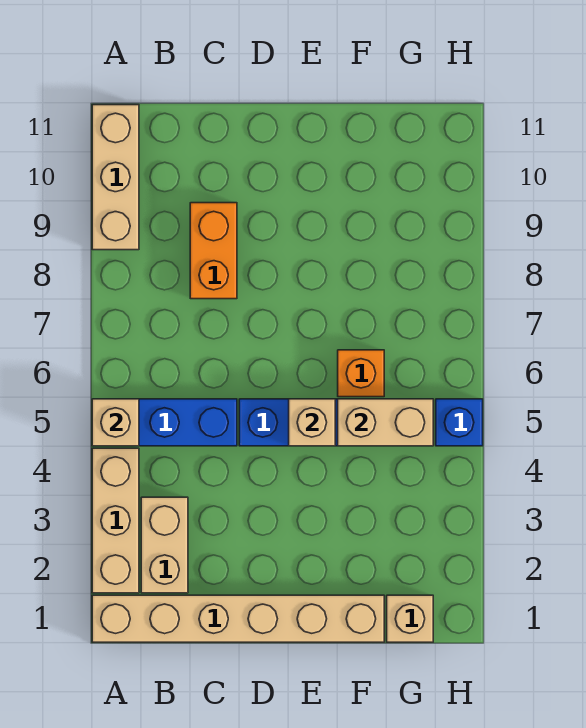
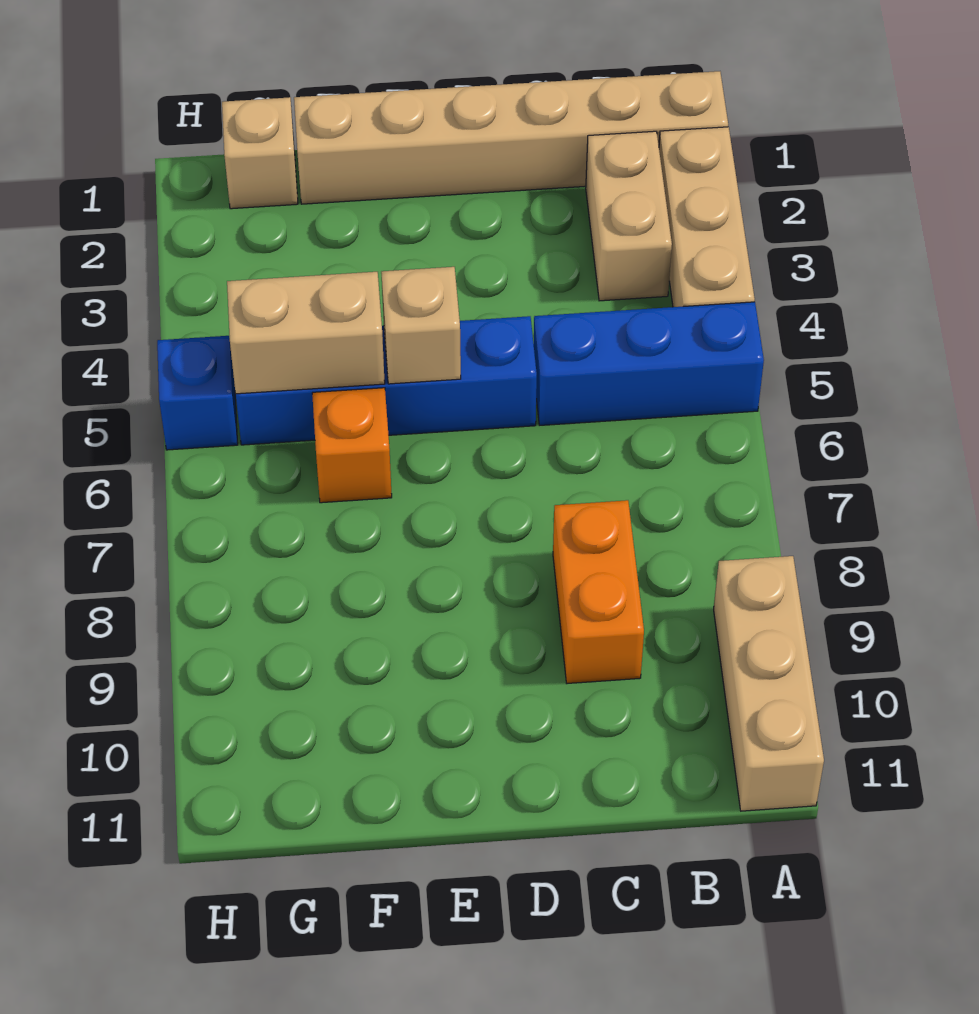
tan brick A5 level 2 -> none

